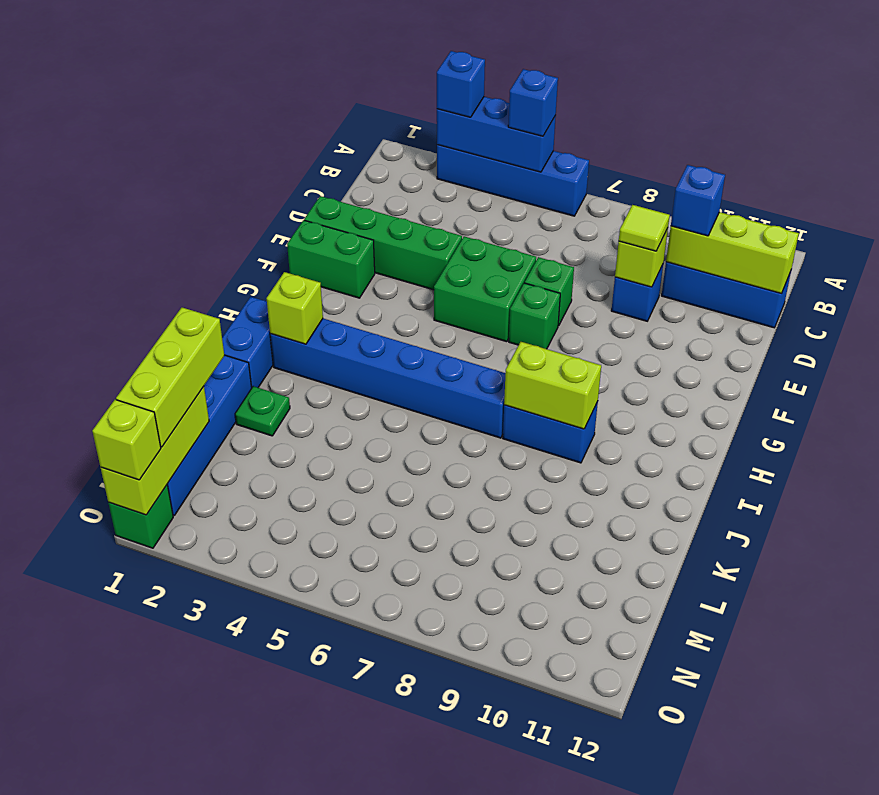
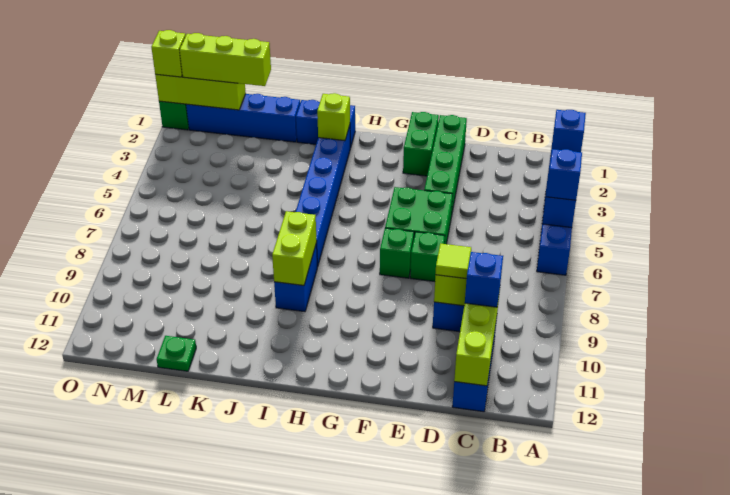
green plate K2 level 1 -> green plate L12 level 1

